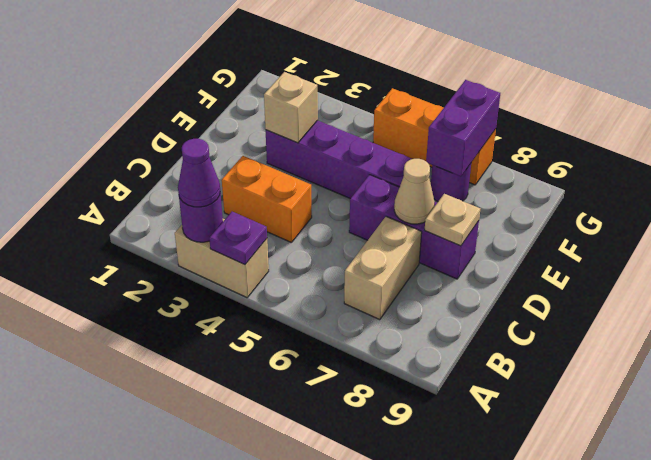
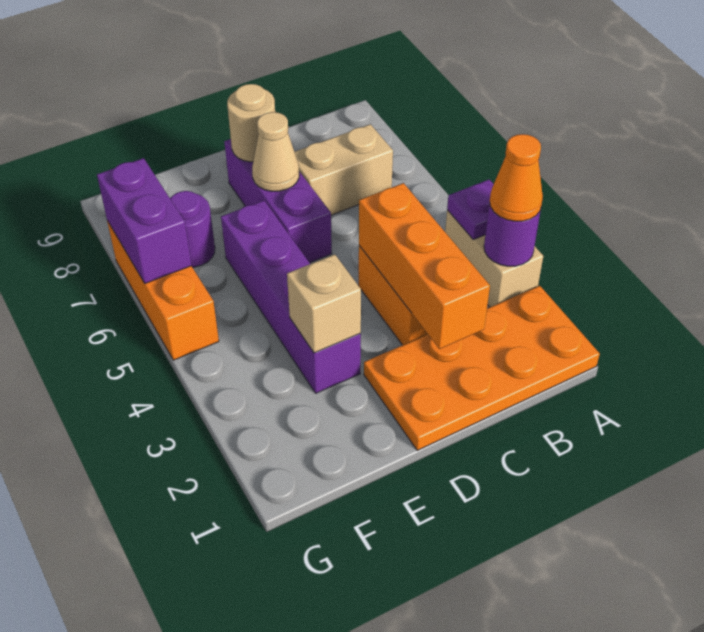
none -> orange plate A1:D2 level 1
purple cone A3 level 3 -> orange cone A3 level 3
none -> orange brick C2:C4 level 2
tan plate D8 level 2 -> tan round brick D8 level 2
purple brick F7:G7 level 2 -> purple brick G6:G7 level 2

